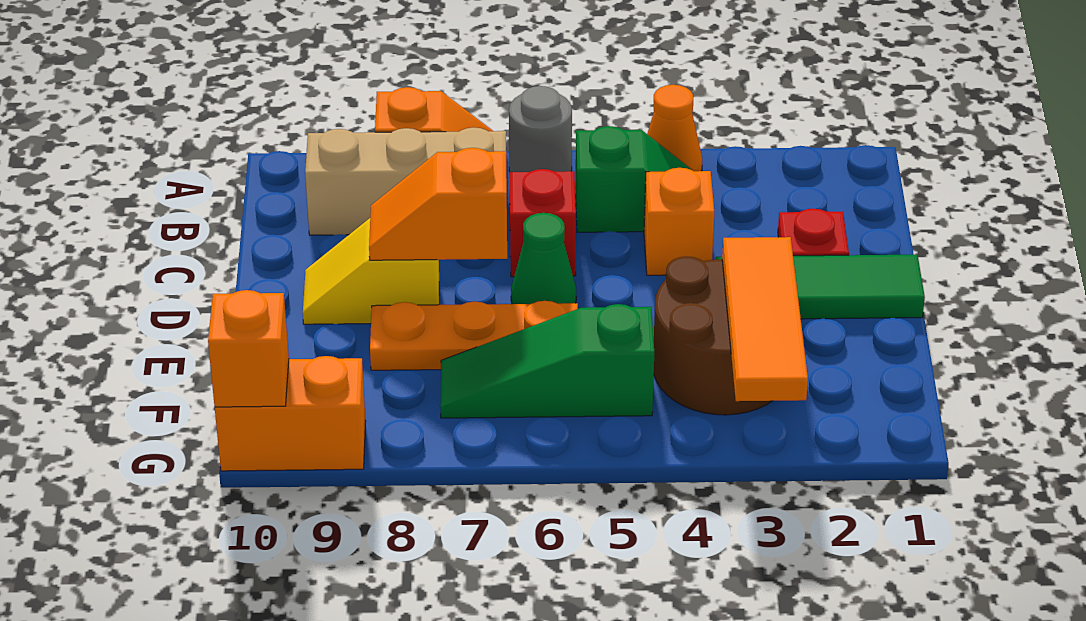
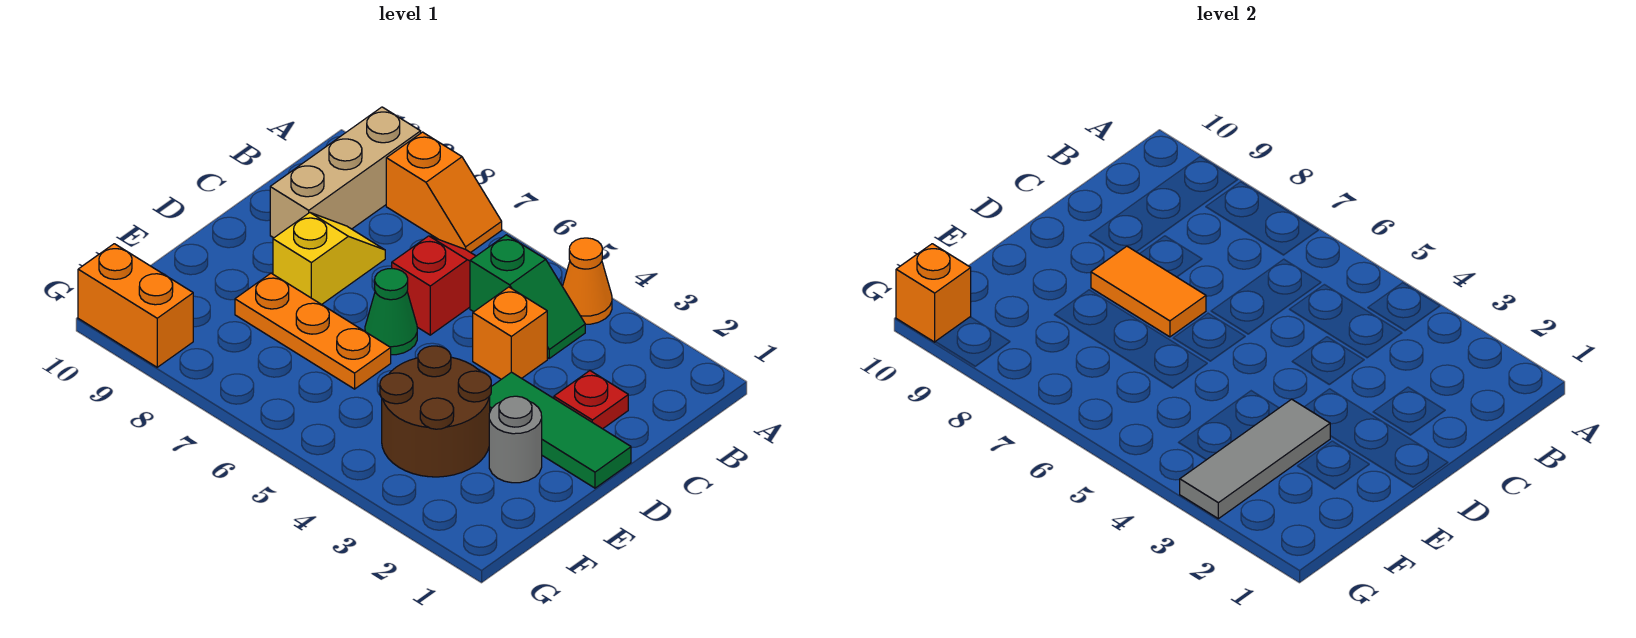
grey round brick A6 level 1 -> grey round brick E2 level 1
tan brick B7:B9 level 1 -> tan brick A9:C9 level 1
orange slope D7:D8 level 2 top 7 -> orange tile D7:D8 level 2
yellow slope D8:D9 level 1 top 8 -> yellow slope C8:D8 level 1 top D
orange tile E3:G3 level 2 -> grey tile E3:G3 level 2
green slope F5:F7 level 1 top 5 -> none

